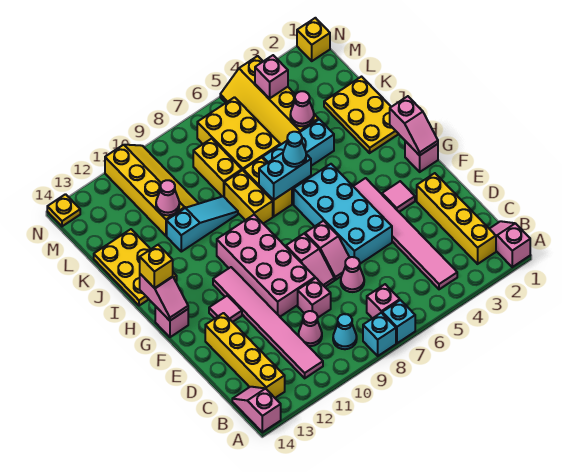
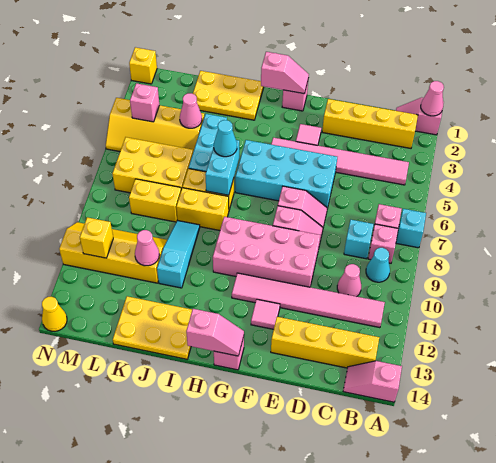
cyan brick A8 level 1 -> cyan brick C8 level 1
pink cone D7 level 1 -> pink cone A1 level 2
pink brick D9 level 1 -> pink brick B8 level 1
yellow brick H14 level 3 -> yellow brick M11 level 2
yellow plate N14 level 1 -> yellow cone N14 level 1

